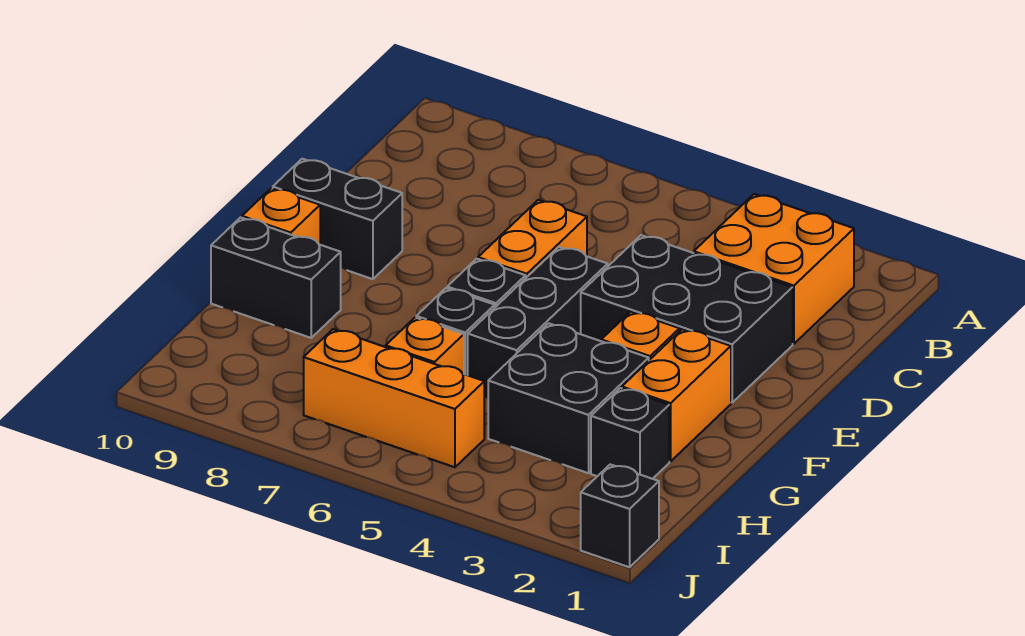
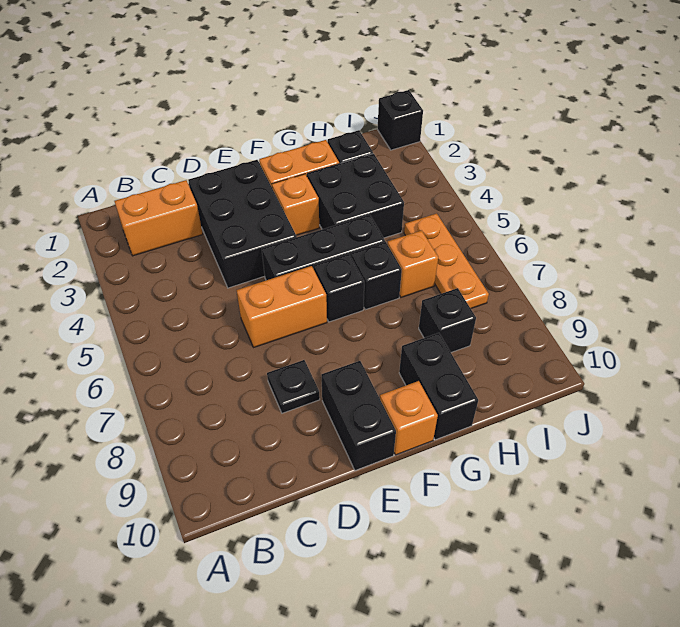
orange brick B2:C3 level 1 -> orange brick B2:C2 level 1
none -> black plate D8 level 1
none -> black brick H8 level 1
orange brick I5:I7 level 1 -> orange plate I5:I7 level 1

